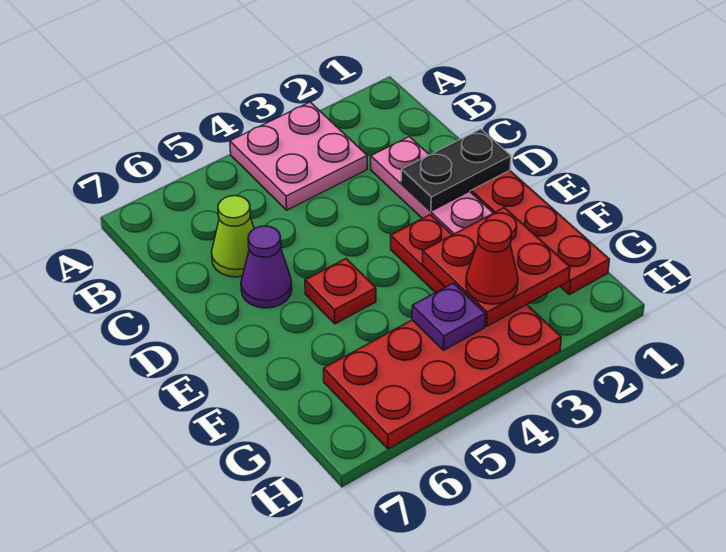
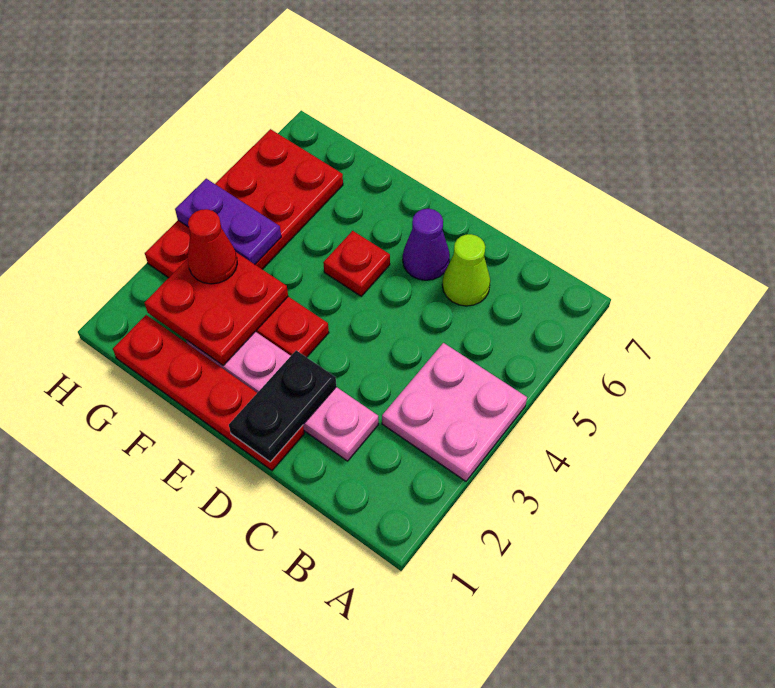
purple plate G4 level 2 -> purple plate G4:H4 level 2

